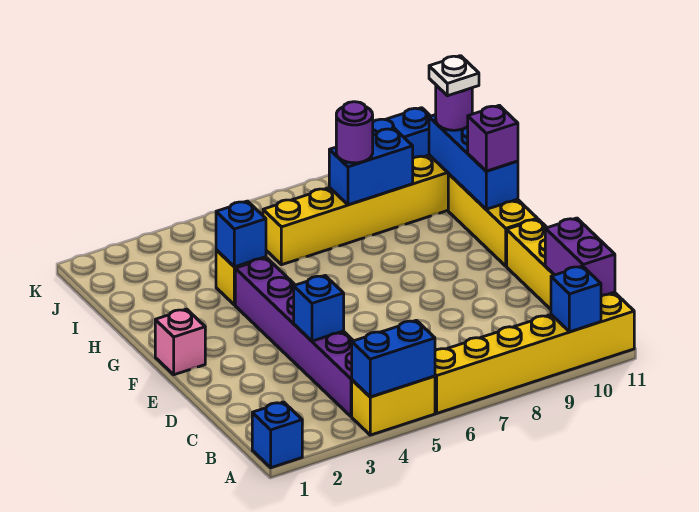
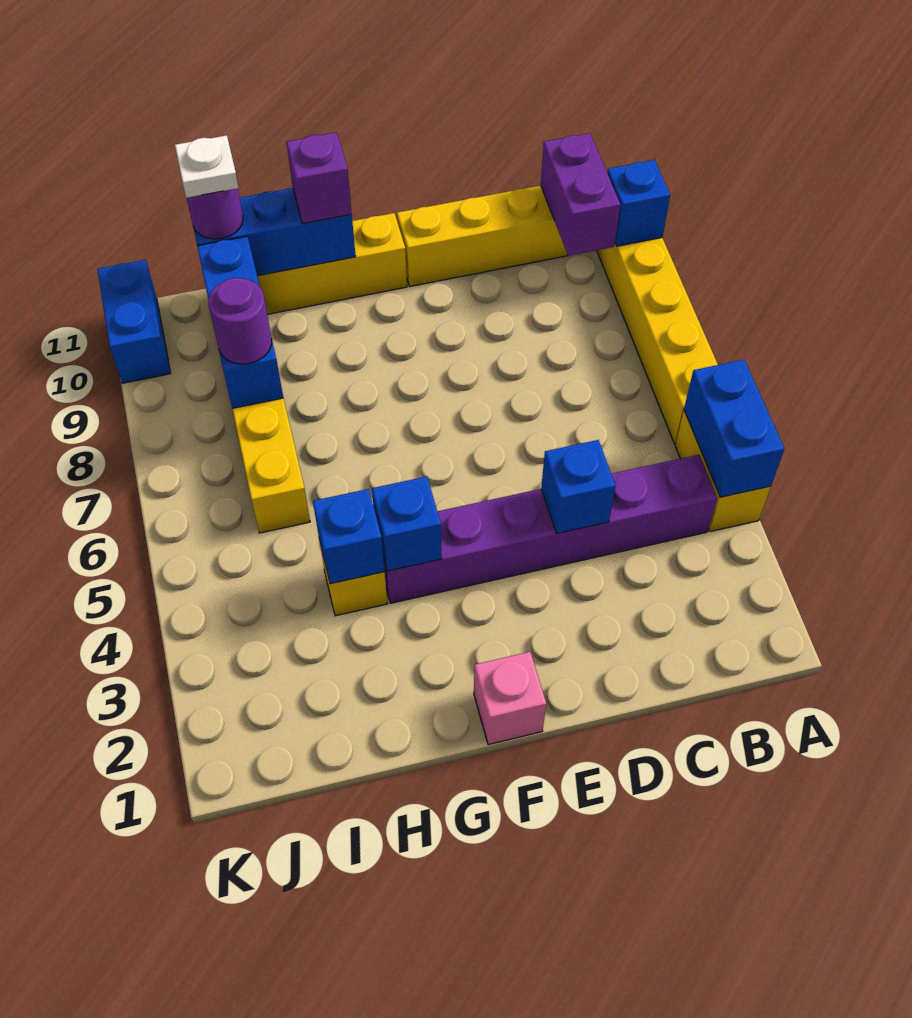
blue brick A1 level 1 -> blue brick G4 level 2
purple brick B11:C11 level 2 -> purple brick B10:B11 level 2
blue brick I8:I9 level 2 -> blue brick I8:I10 level 2

